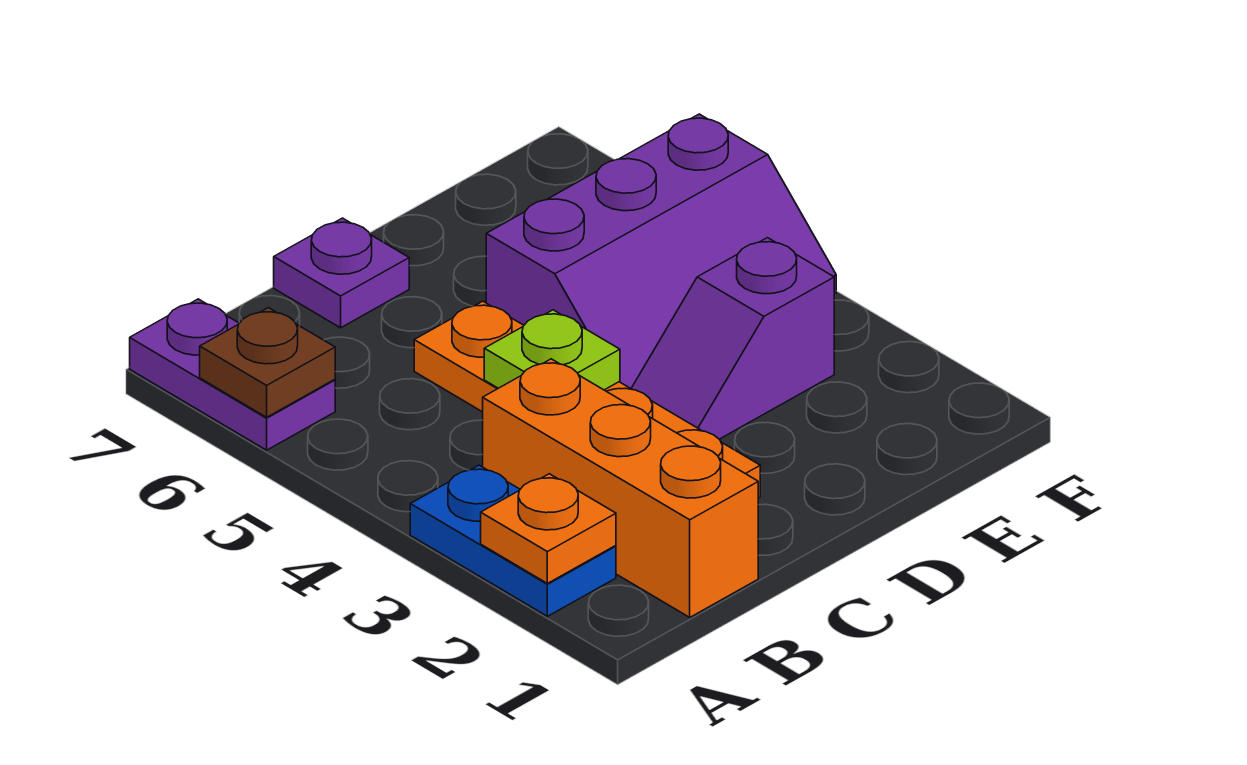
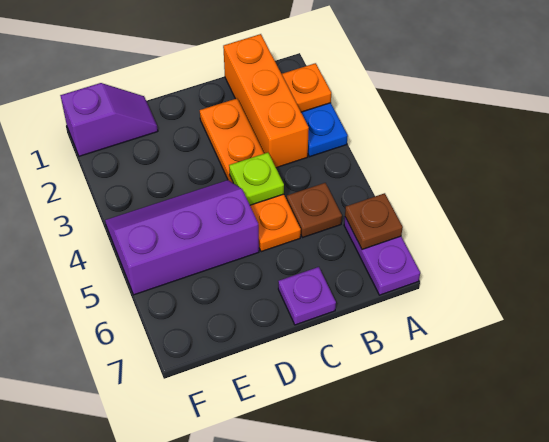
none -> brown plate B5 level 1
purple slope D3:E3 level 1 top E -> purple slope E1:F1 level 1 top F

